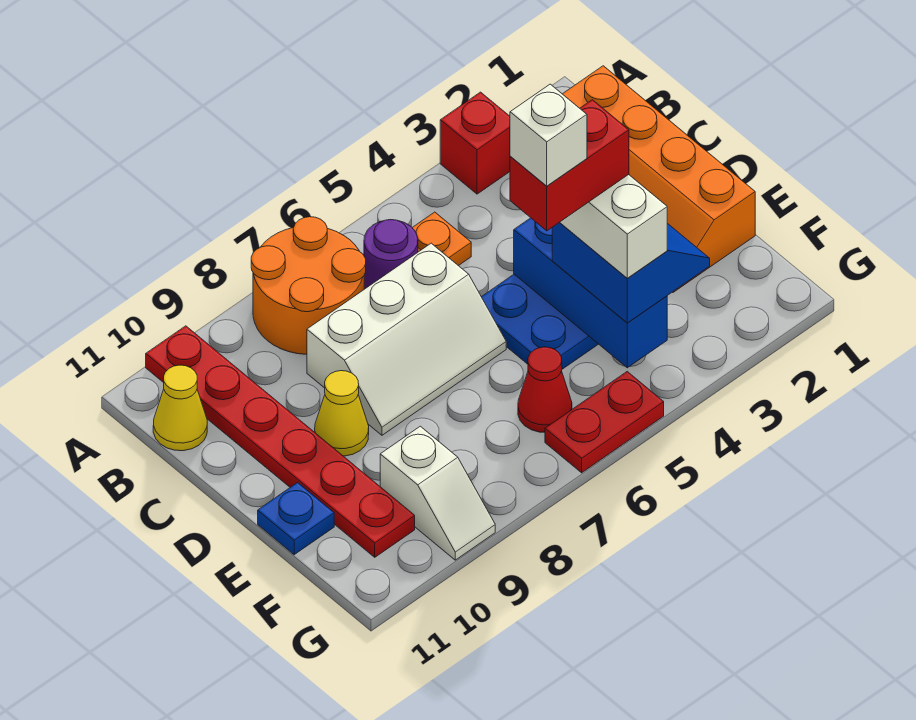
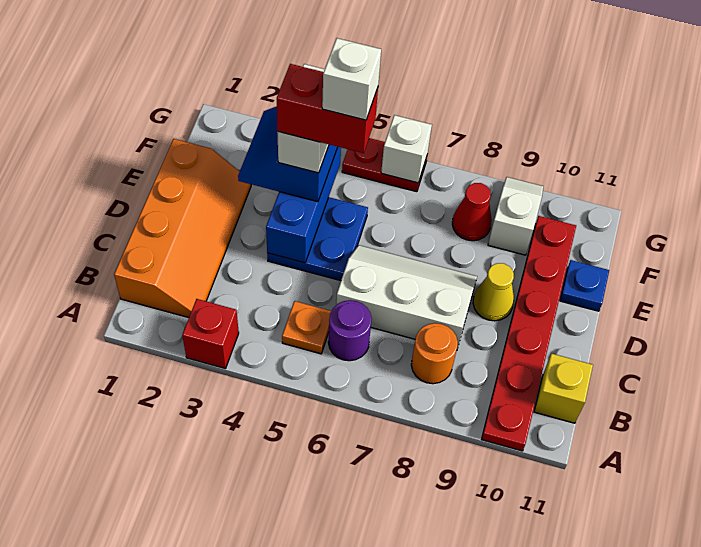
orange round brick A7:B8 level 1 -> orange round brick B8 level 1
yellow cone B11 level 1 -> yellow brick B11 level 1
red cone F6 level 1 -> red cone F8 level 1
none -> white brick G6 level 2

